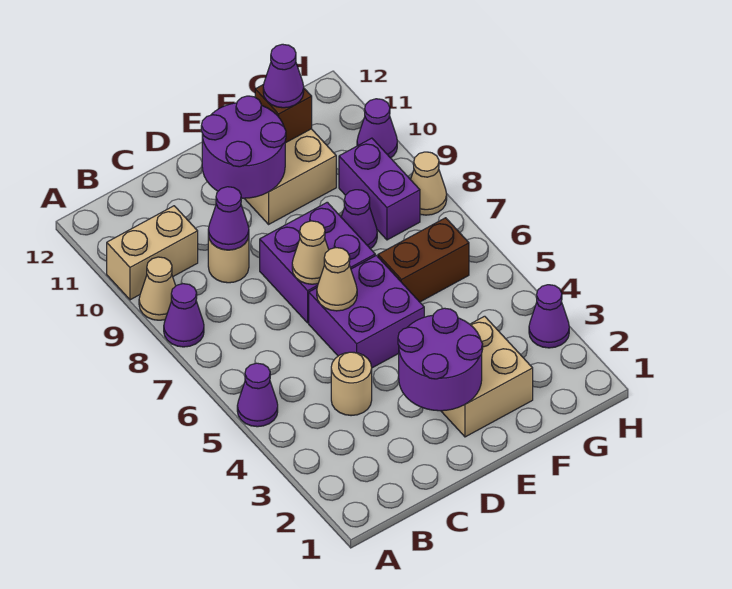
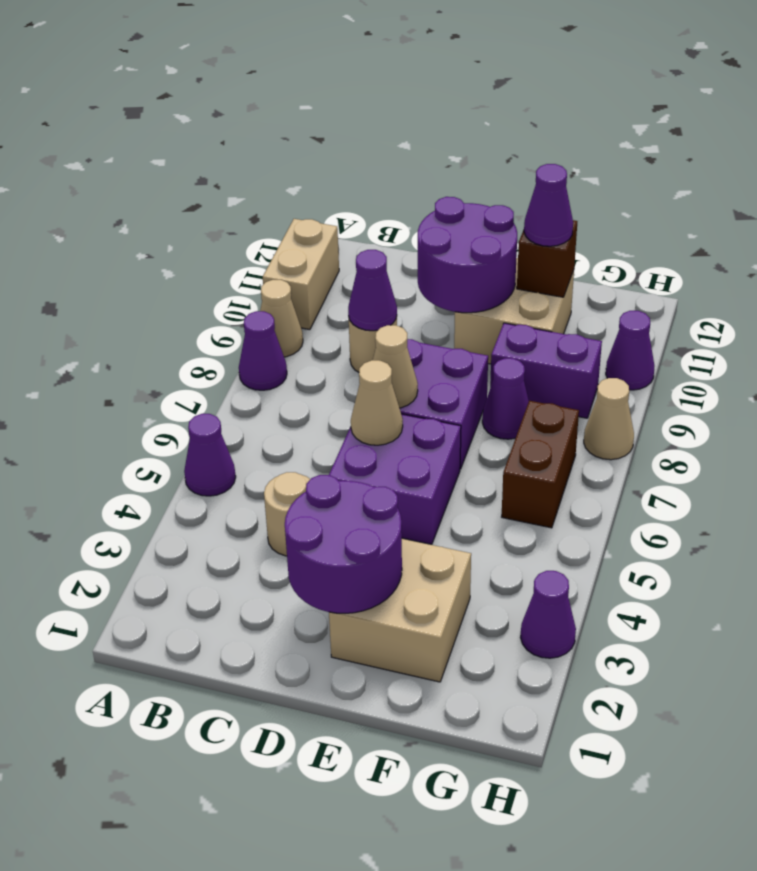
tan brick A10:B10 level 1 -> tan brick A10:A11 level 1
brown brick F6:G6 level 1 -> brown brick G6:G7 level 1
purple brick G8:G9 level 1 -> purple brick F9:G9 level 1

